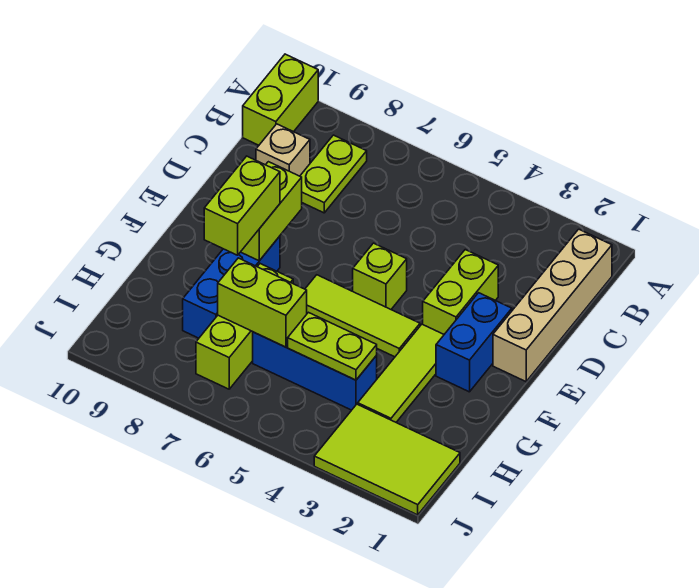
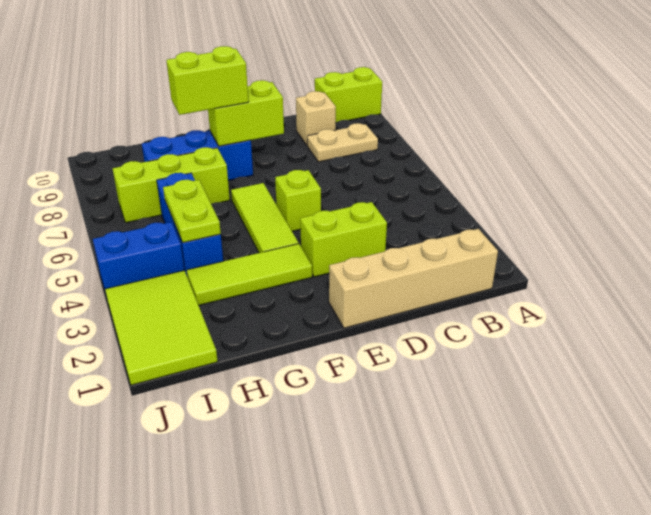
lime plate B8:C8 level 1 -> tan plate B8:C8 level 1
blue brick E2:F2 level 1 -> blue brick I4:J4 level 1
lime brick H6:H7 level 2 -> none

